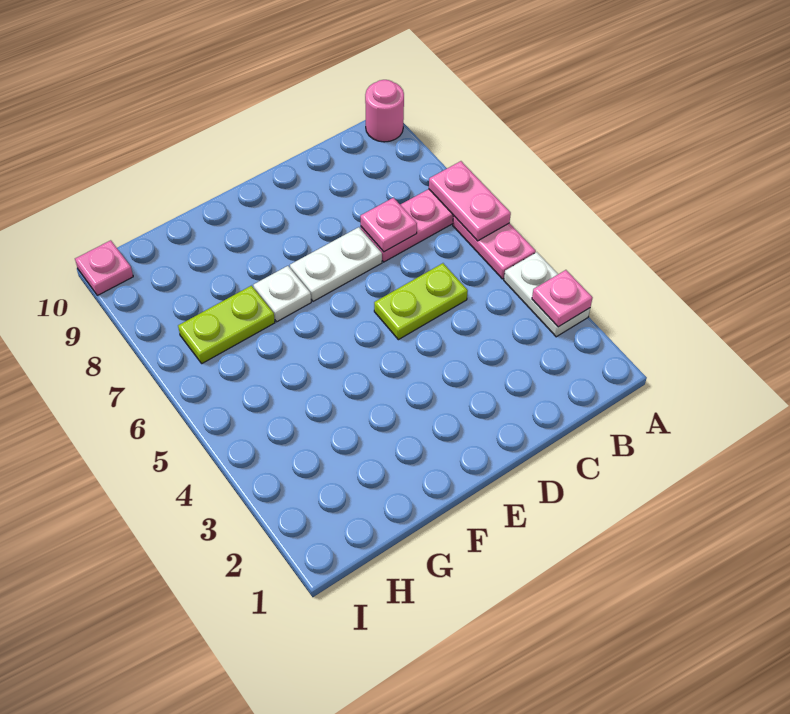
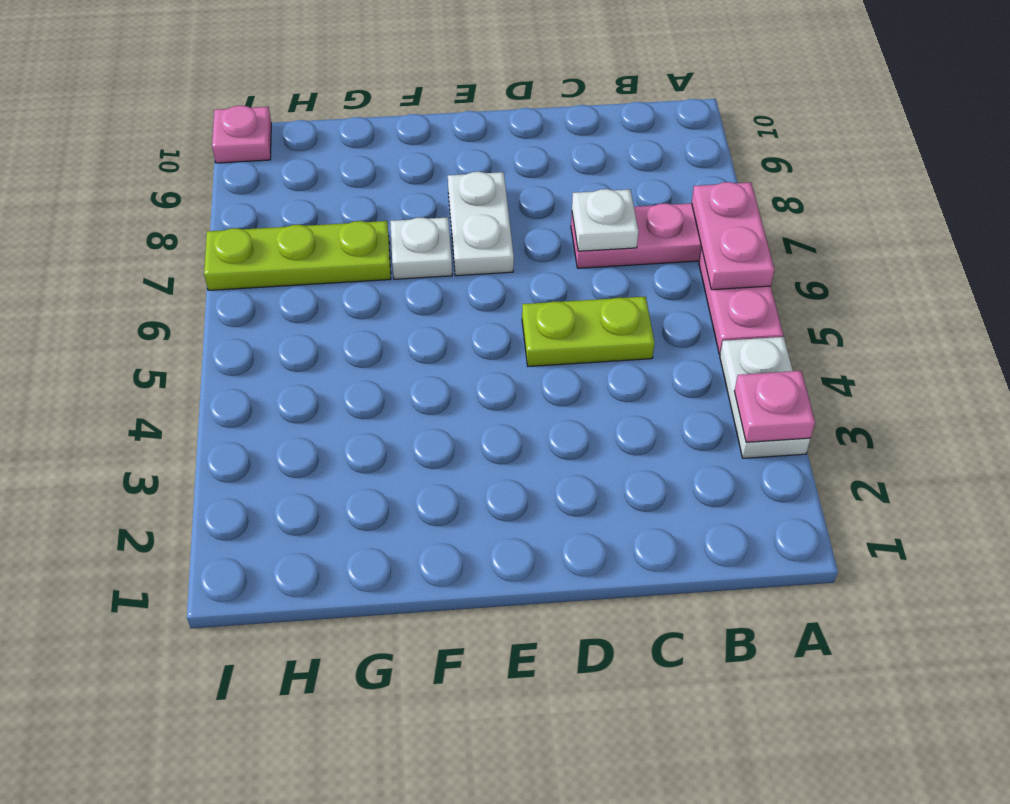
pink round brick A10 level 1 -> none
pink plate C7 level 2 -> white plate C7 level 2
white plate D7:E7 level 1 -> white plate E7:E8 level 1
lime plate G7:H7 level 1 -> lime plate G7:I7 level 1

